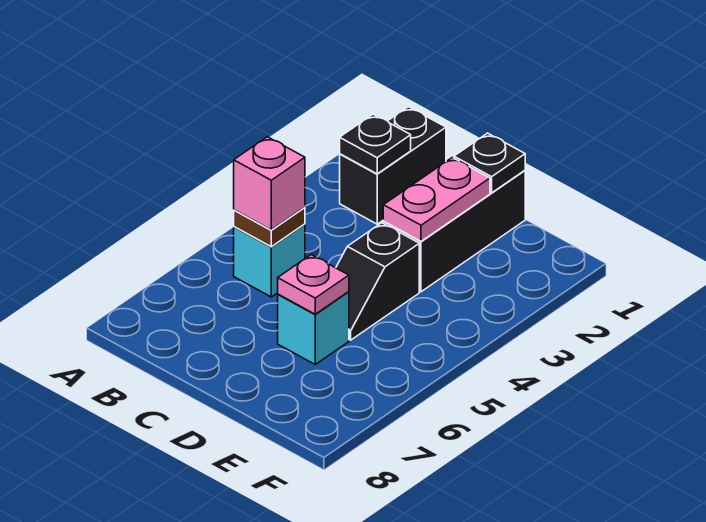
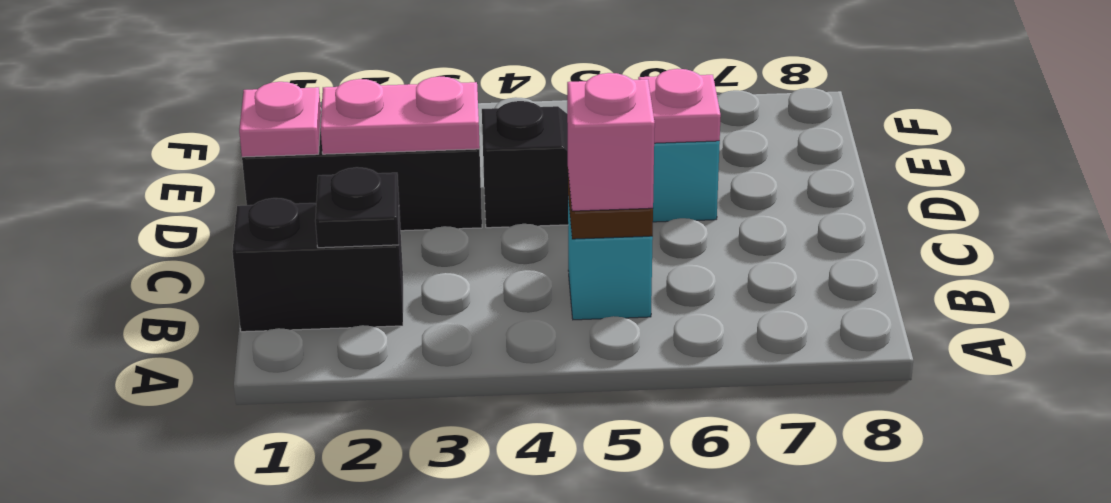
black plate D1 level 2 -> pink plate D1 level 2

